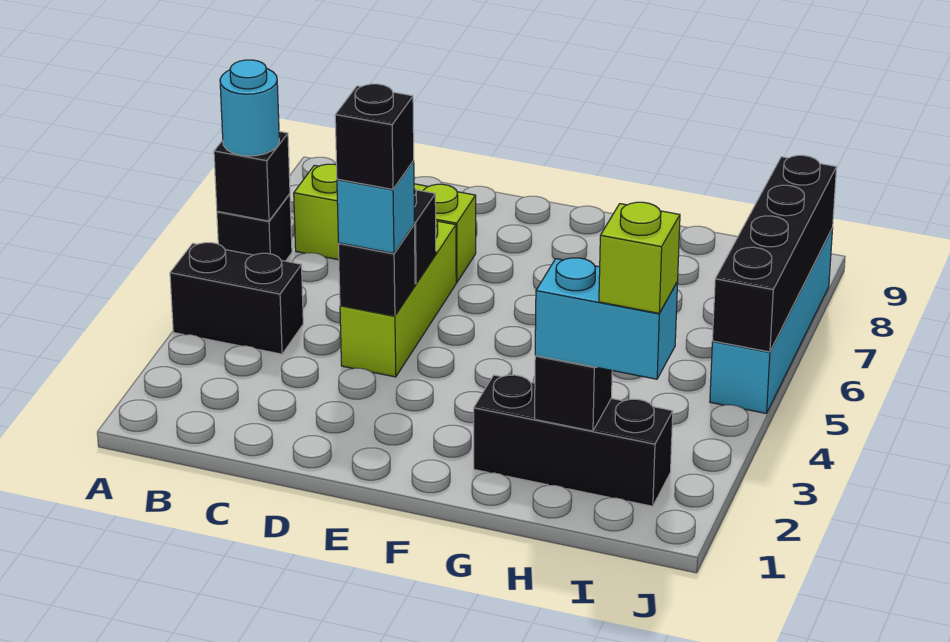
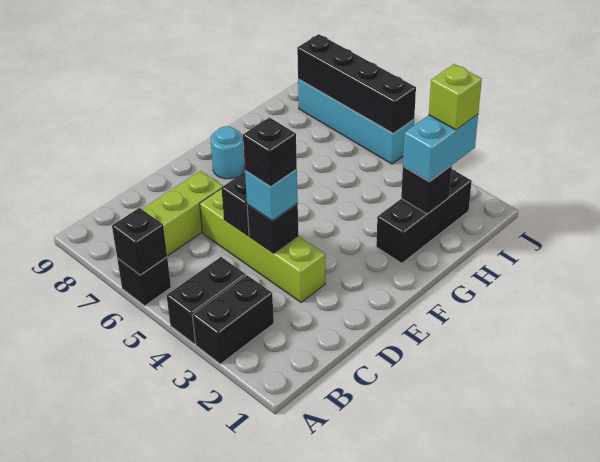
none -> black brick A3:B3 level 1
cyan round brick A6 level 3 -> cyan round brick F8 level 1
lime brick D4:D6 level 1 -> lime brick D3:D6 level 1

